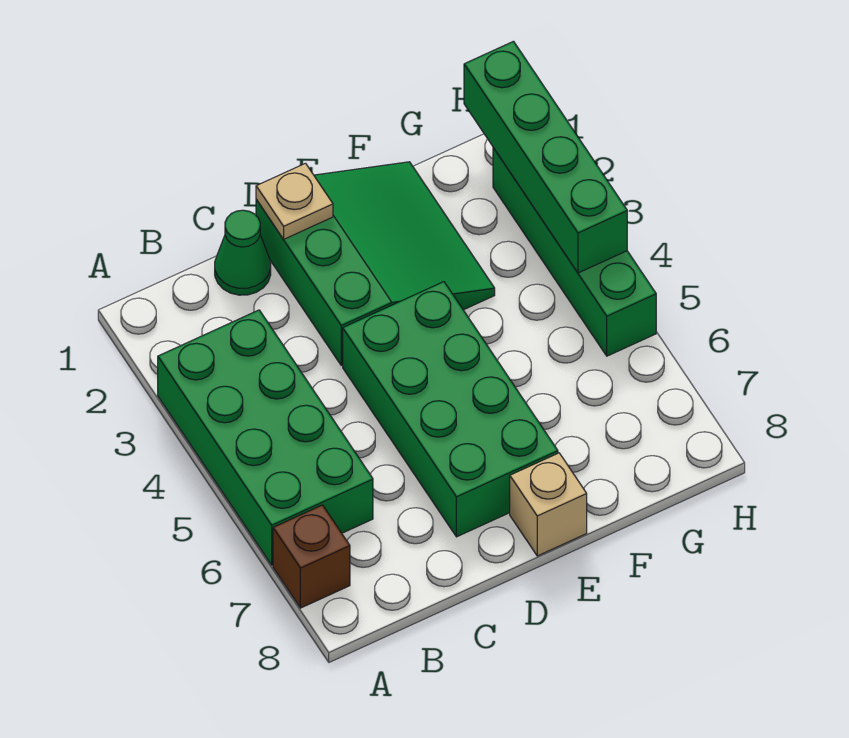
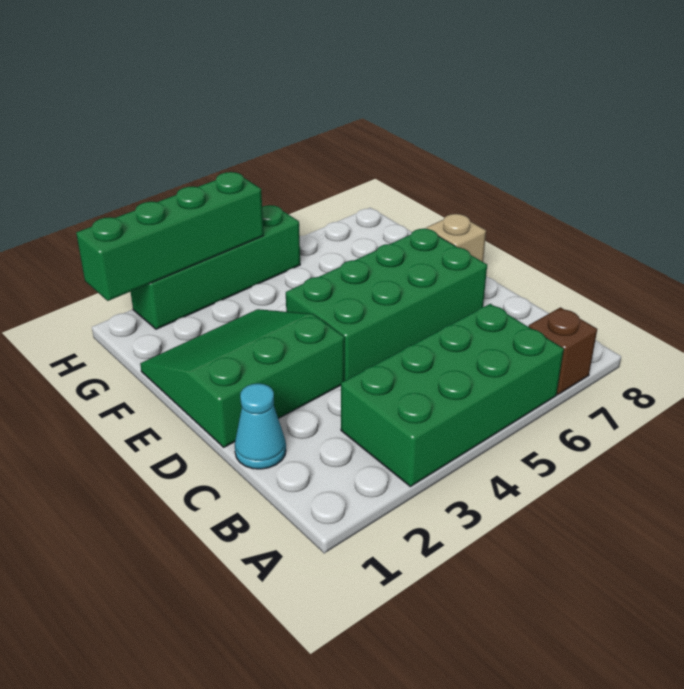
green cone C1 level 1 -> cyan cone C1 level 1
tan plate D1 level 2 -> none

